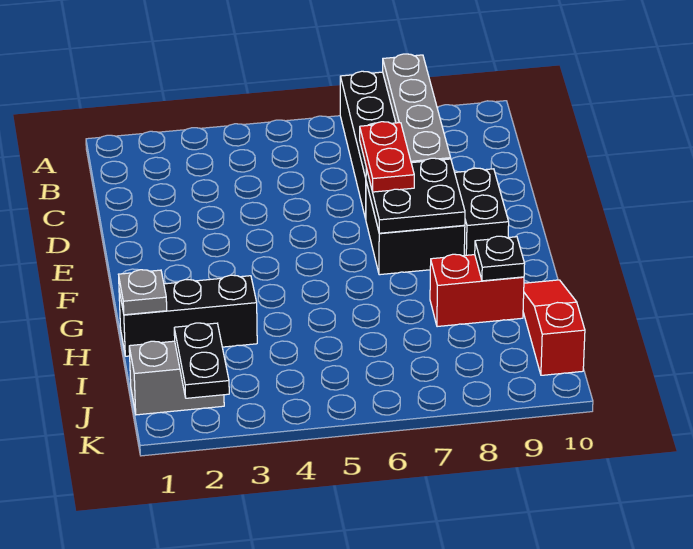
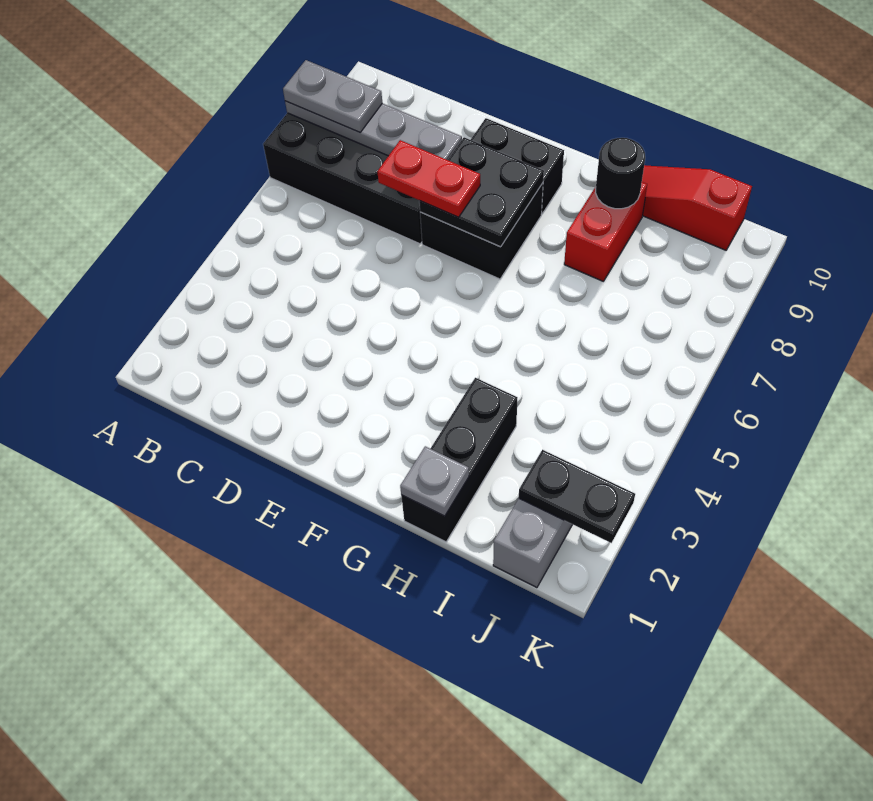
none -> grey plate A8:B8 level 3
black plate H9 level 2 -> black round brick H9 level 2

